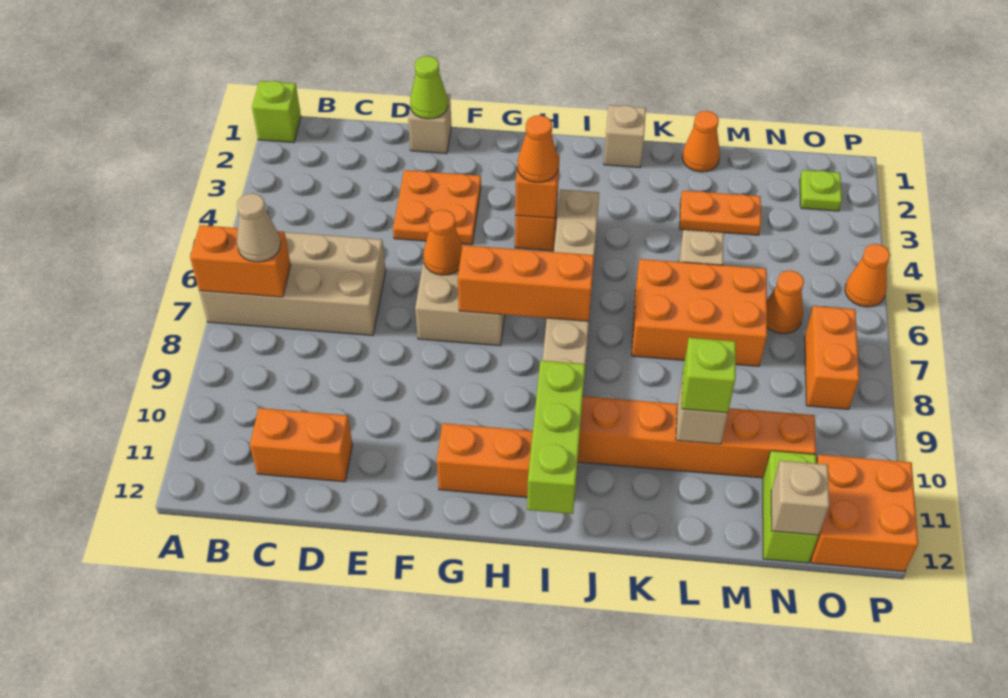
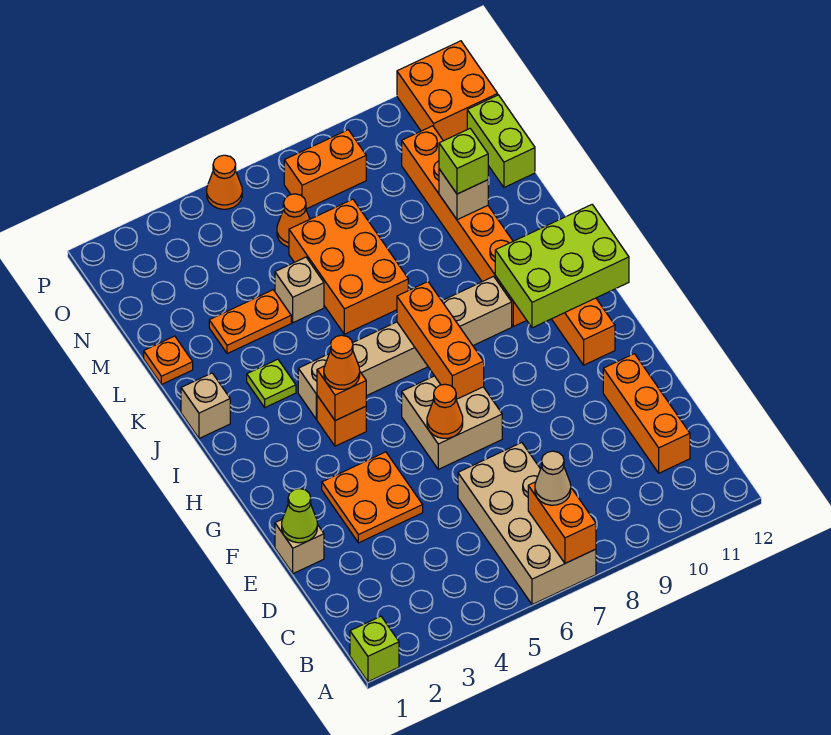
orange brick C11:D11 level 1 -> orange brick C11:E11 level 1
lime brick I10:I12 level 2 -> lime brick H10:I12 level 2
orange cone L1 level 1 -> orange plate L1 level 1
orange plate L3:M3 level 1 -> orange plate L3:L4 level 1
lime brick N11:N12 level 1 -> lime brick M12:N12 level 1
tan brick N12 level 2 -> none
lime plate O2 level 1 -> lime plate J3 level 1

